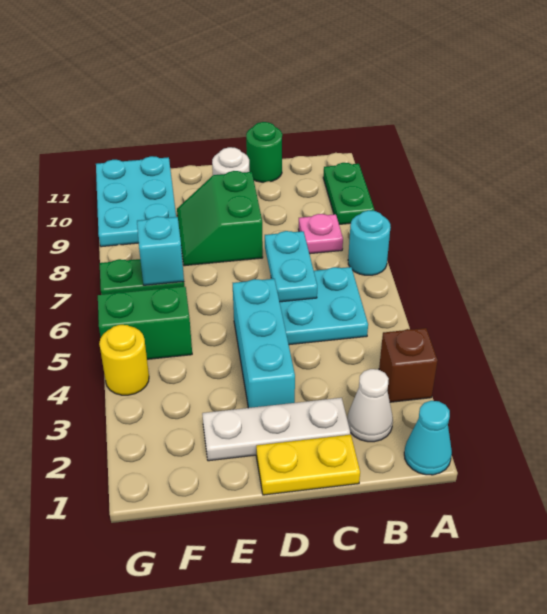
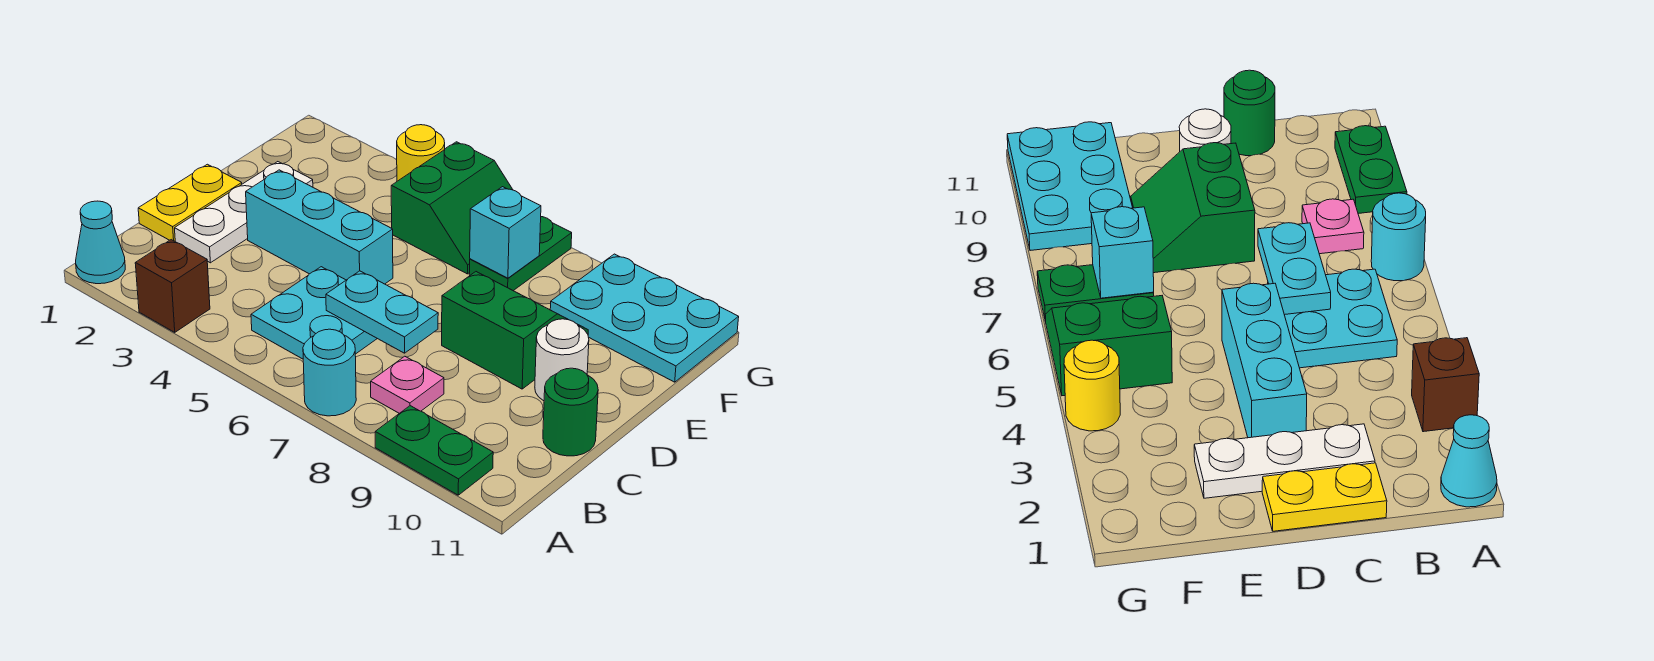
white cone B2 level 1 -> none

